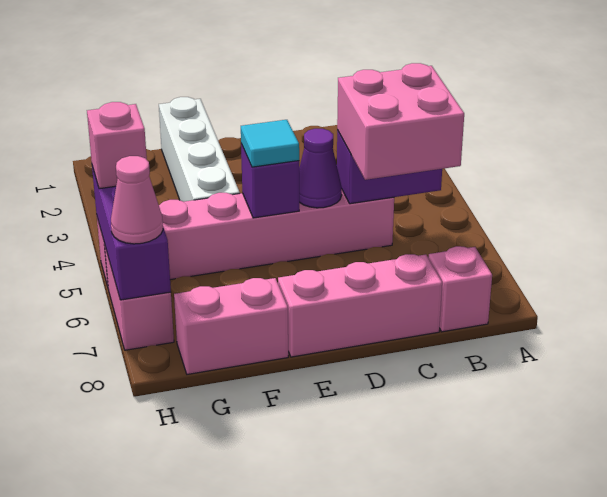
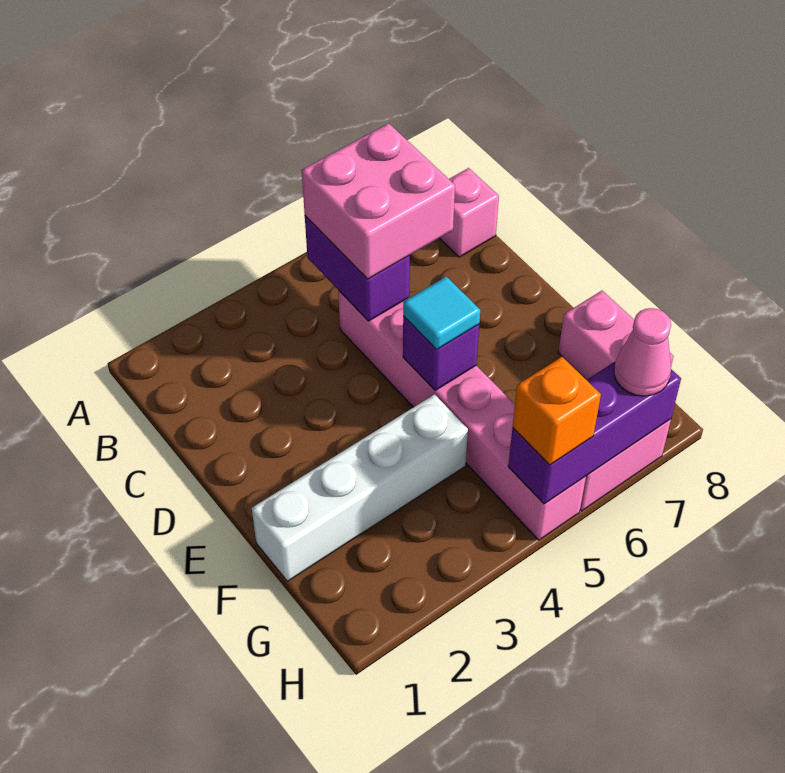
pink brick C8:E8 level 1 -> none
purple cone D5 level 2 -> none
pink brick H5 level 3 -> orange brick H5 level 3

